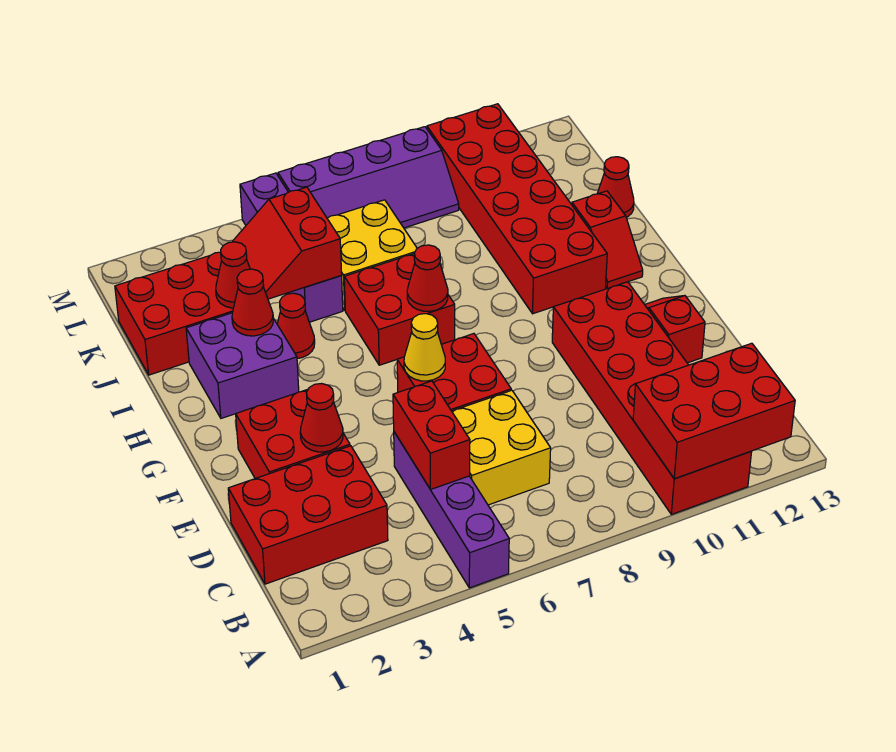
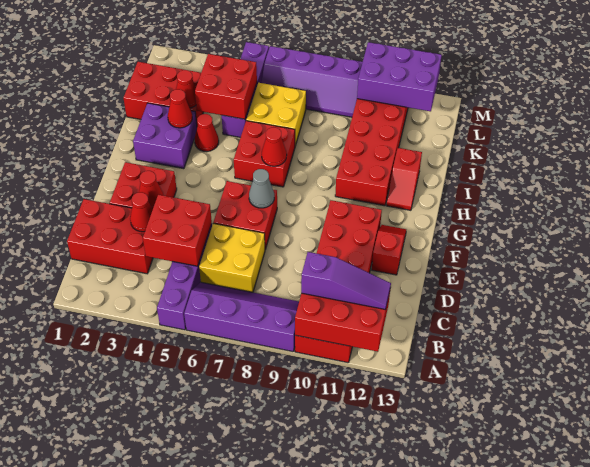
none -> purple slope A6:B9 level 1 top A
none -> purple slope B10:B12 level 3 top 10
red brick C5:D5 level 2 -> red brick C4:D5 level 2
yellow cone F6 level 2 -> none
none -> grey cone F7 level 2
red slope J4:K5 level 2 top 5 -> red brick J4:K5 level 2
red cone J13 level 1 -> red cone D3 level 2
none -> purple brick L10:M12 level 2

